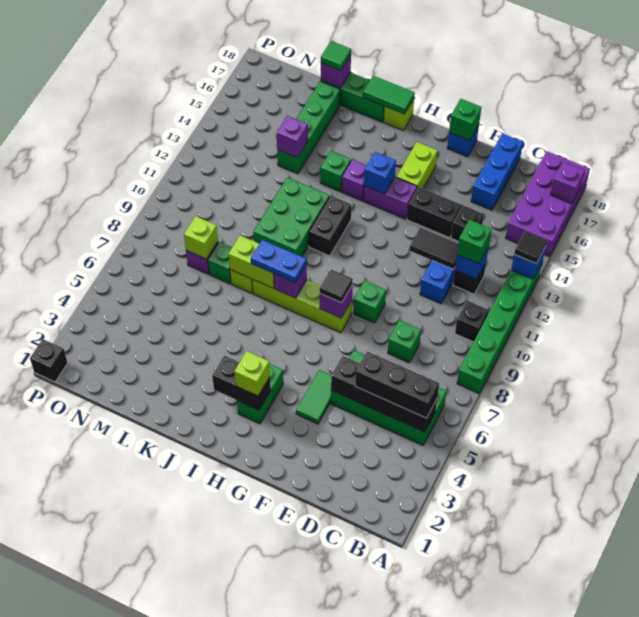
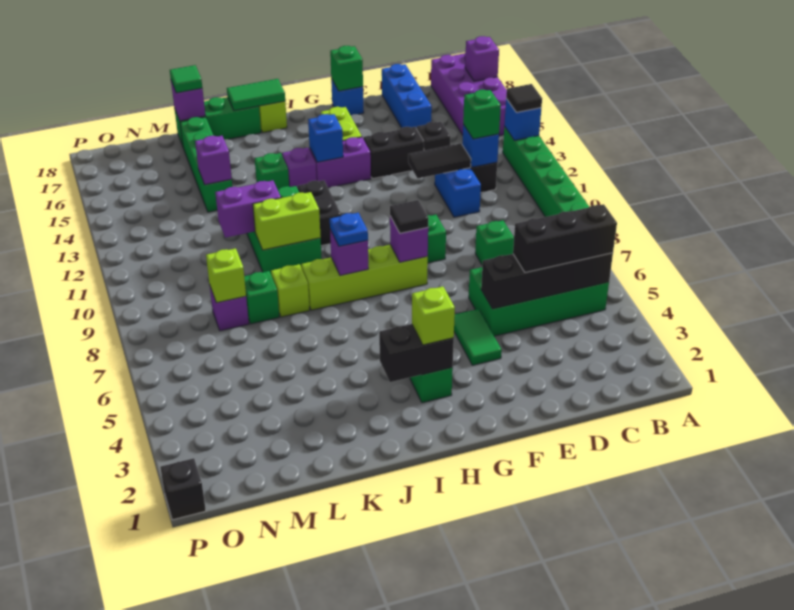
black brick B10 level 1 -> none
blue plate I8:J8 level 3 -> blue plate I8 level 3
lime brick J8:K8 level 2 -> lime brick J10:K10 level 2
none -> purple brick K11:L11 level 2

